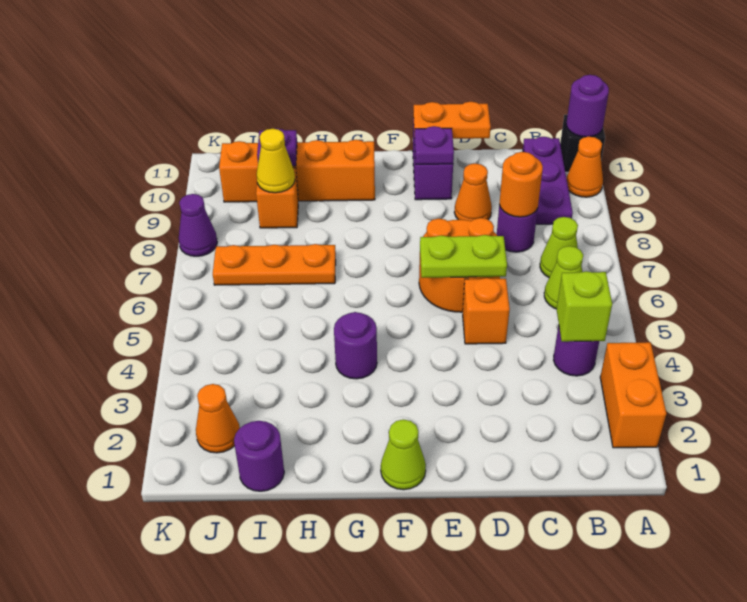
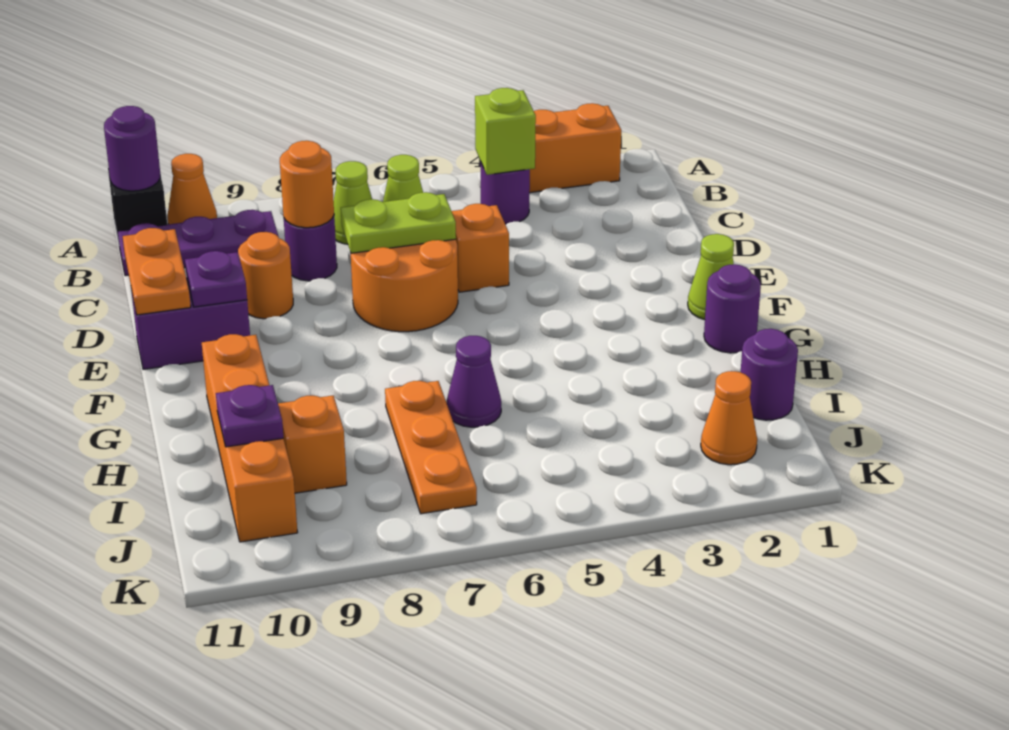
lime plate D6:E6 level 2 -> lime plate D6:D7 level 2
orange cone D9 level 1 -> orange round brick D9 level 1
purple round brick G4 level 1 -> purple round brick G1 level 1
yellow cone I9 level 2 -> none
purple cone K8 level 1 -> purple cone H6 level 1

